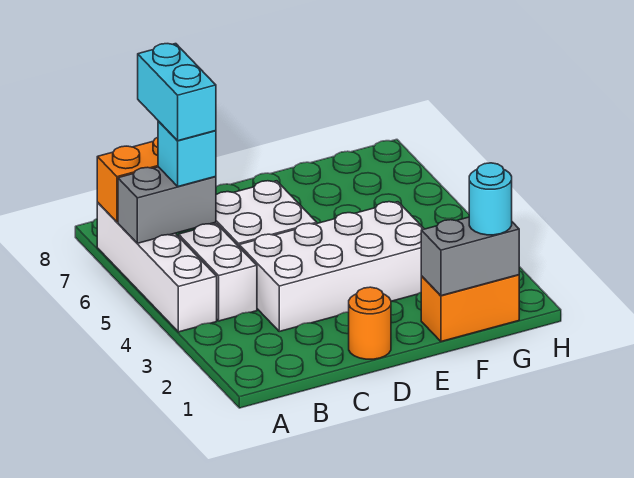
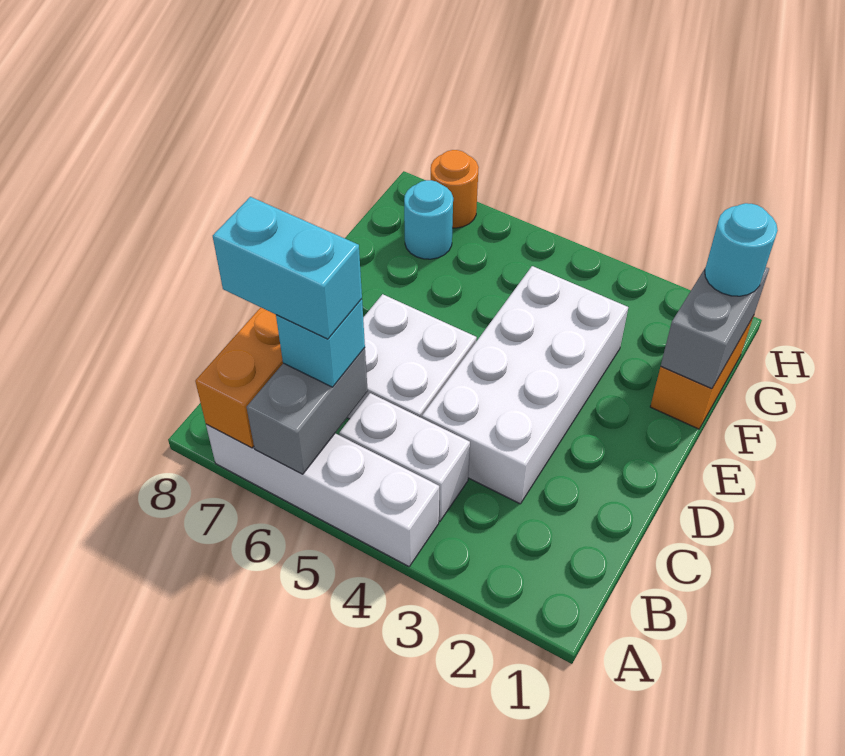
orange round brick D1 level 1 -> orange round brick H7 level 1
none -> cyan round brick G7 level 1

